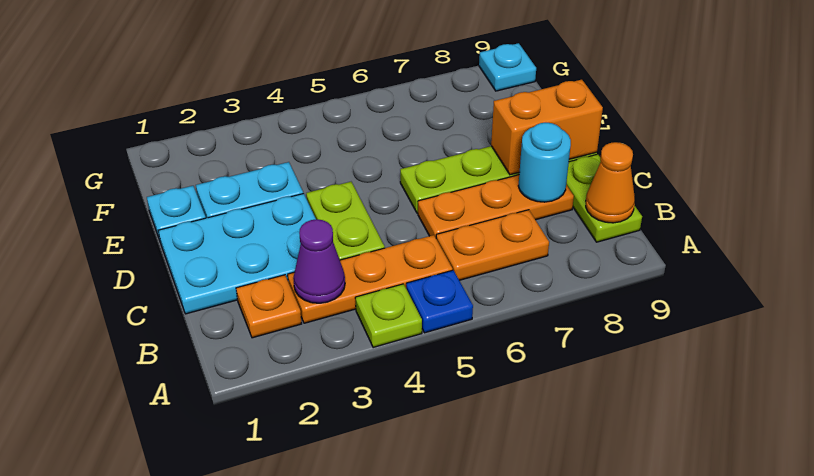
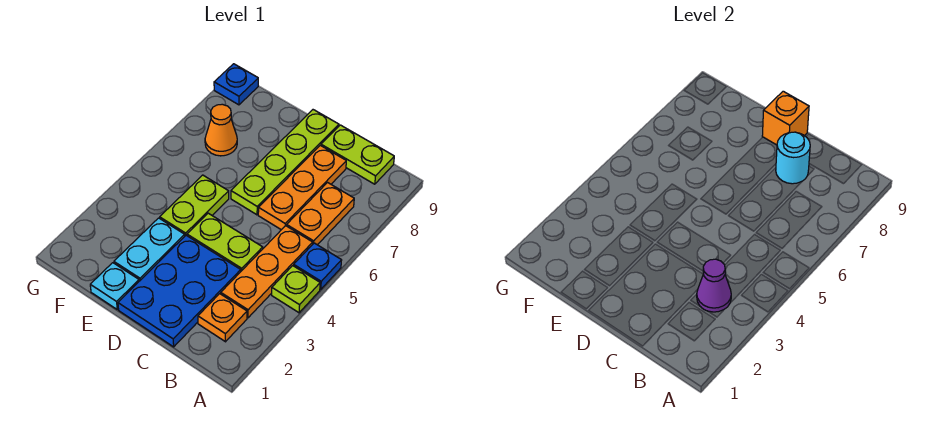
orange cone B9 level 2 -> orange cone F7 level 1
cyan plate C1:D3 level 1 -> blue plate C1:D3 level 1
orange brick D8:D9 level 2 -> orange brick D9 level 2
none -> lime plate E4:E5 level 1
cyan plate G9 level 1 -> blue plate G9 level 1

